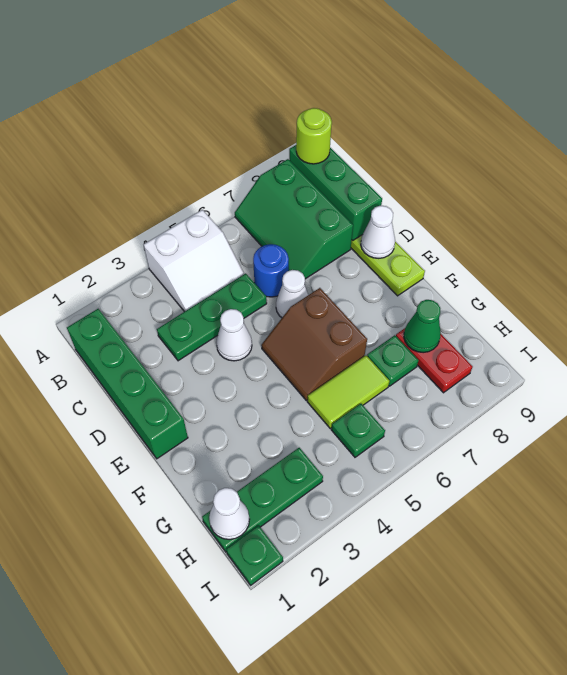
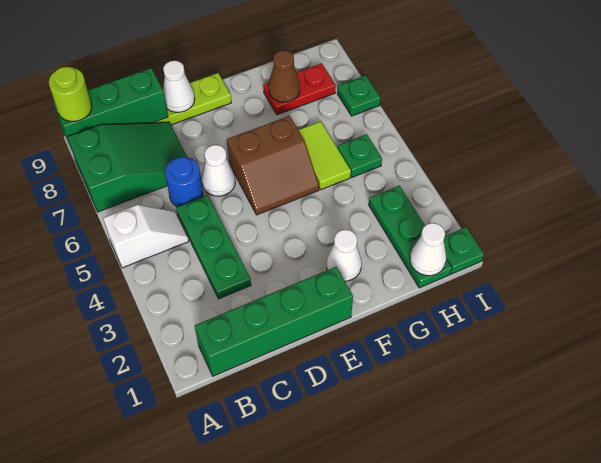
white slope A4:B5 level 1 top A -> white slope A5:B5 level 1 top A
green slope A7:C8 level 1 top 8 -> green slope A7:C8 level 1 top A
white cone D4 level 1 -> white cone F2 level 1
green plate G7 level 1 -> green plate I7 level 1
green cone G8 level 2 -> brown cone G8 level 2

